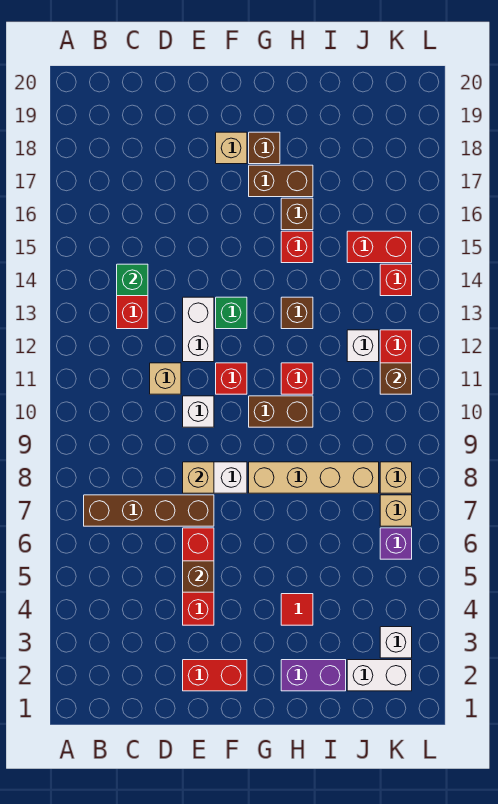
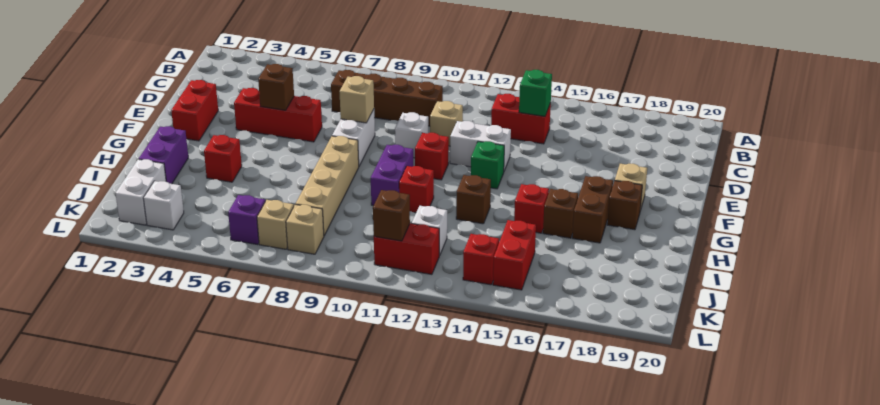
brown brick B7:E7 level 1 -> brown brick C7:C10 level 1
brown brick G10:H10 level 1 -> purple brick G10:H10 level 1
red tile H4 level 1 -> red brick H4 level 1

